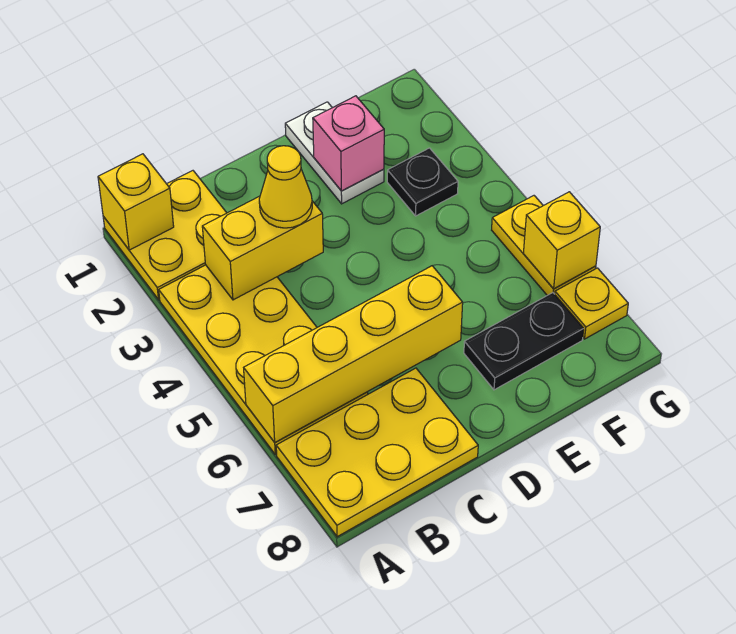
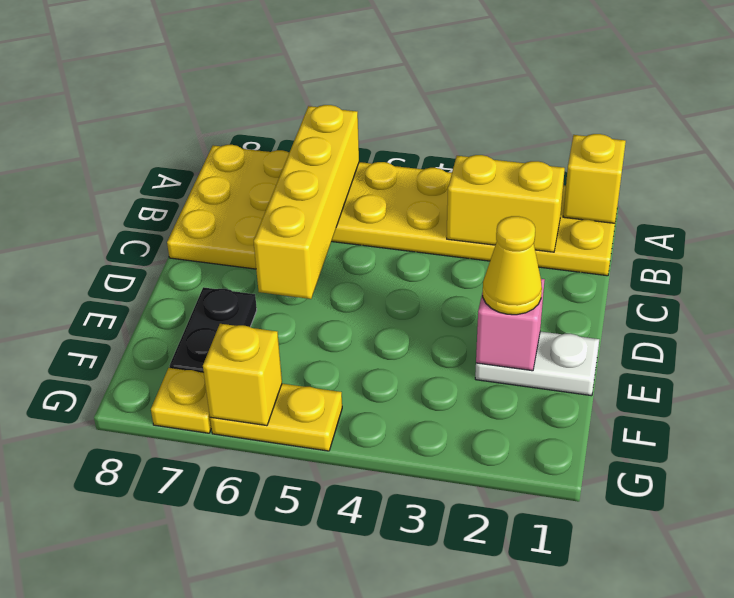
yellow brick B3:C3 level 2 -> yellow brick B2:B3 level 2
yellow cone C3 level 3 -> yellow cone E2 level 3
black plate F3 level 1 -> none

